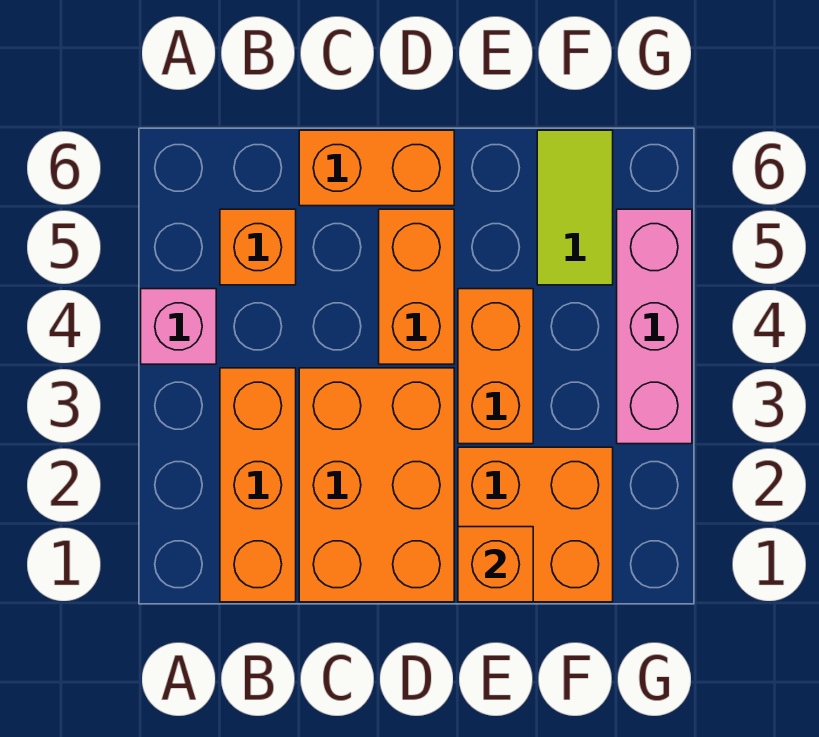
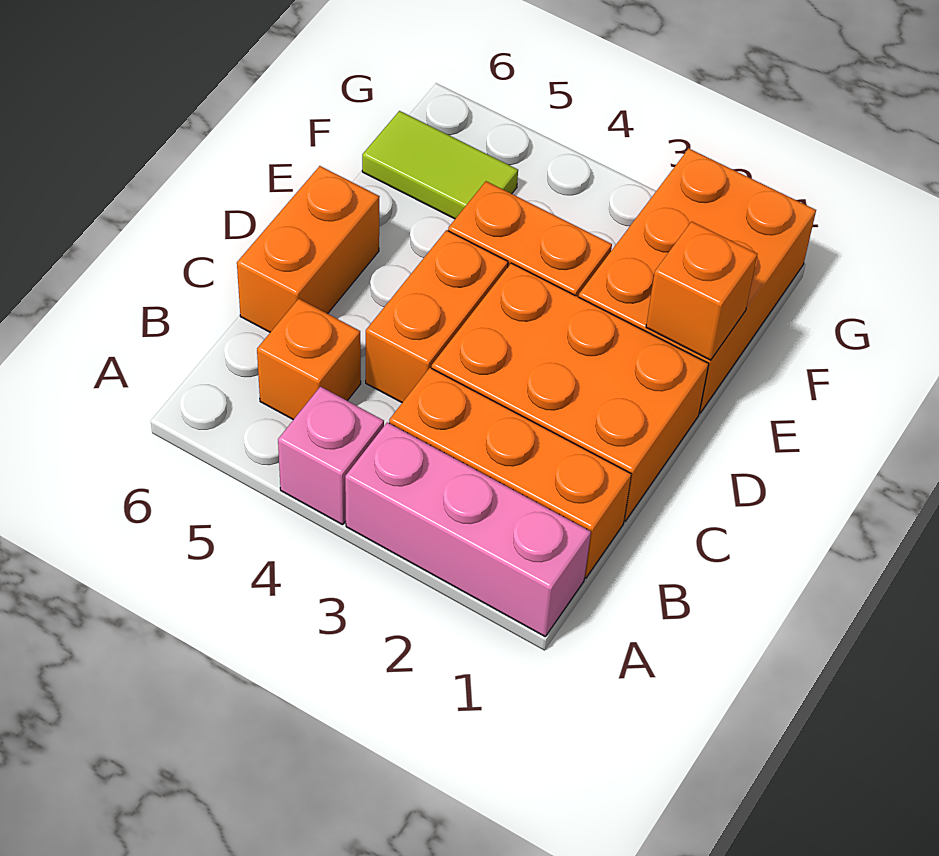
orange brick D4:D5 level 1 -> orange brick C4:D4 level 1
orange brick E1:F2 level 1 -> orange brick E1:G2 level 1
pink brick G3:G5 level 1 -> pink brick A1:A3 level 1

